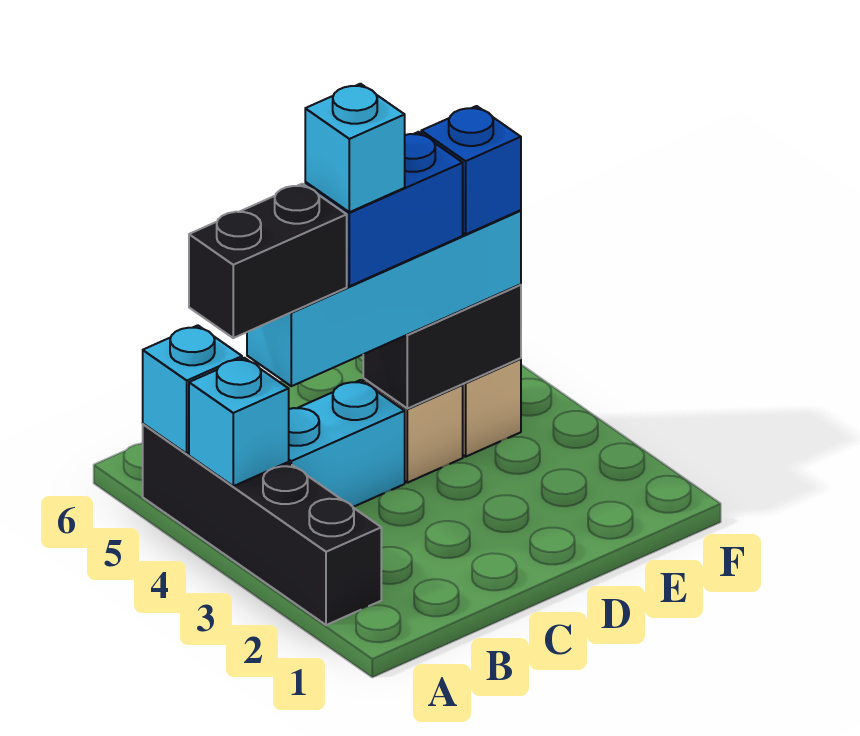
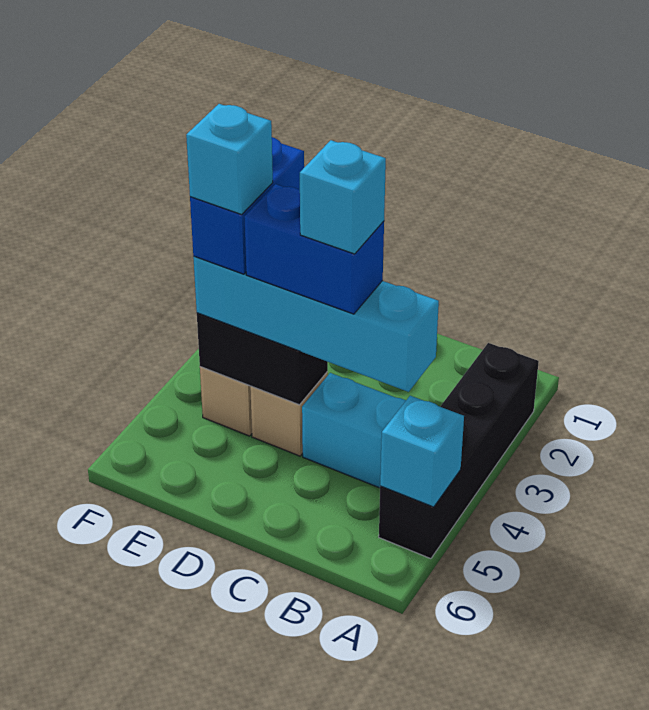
cyan brick A4 level 2 -> cyan brick E4 level 5
black brick A4:B4 level 4 -> none
blue brick E4 level 4 -> blue brick E3:E4 level 4

